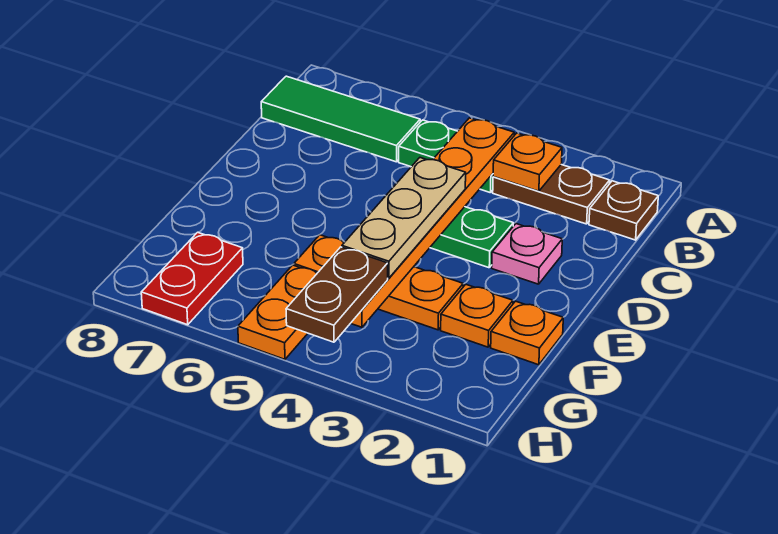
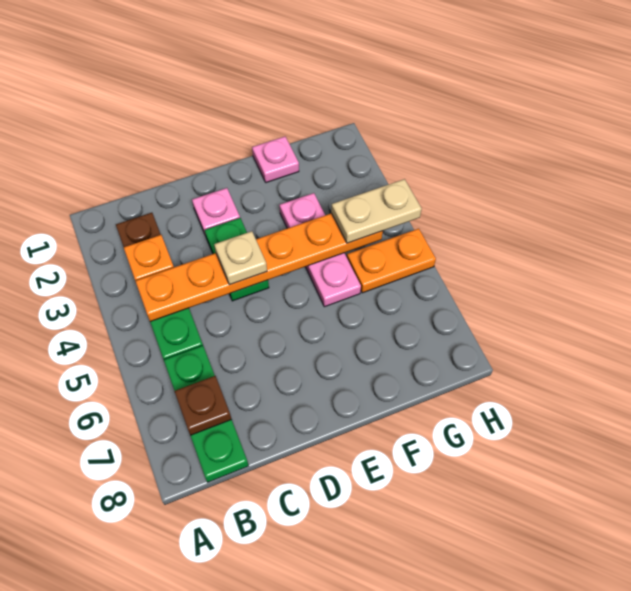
brown plate B1 level 1 -> brown plate B7 level 2
green tile B6:B8 level 1 -> green plate B6:B8 level 1
tan plate D4:F4 level 3 -> tan plate D4 level 3
orange plate F1 level 1 -> pink plate F1 level 1
orange plate F2 level 1 -> none
orange plate F3:F5 level 1 -> pink plate F3:F5 level 1
brown plate G4:H4 level 3 -> tan plate G4:H4 level 3
red plate G7:H7 level 1 -> none

